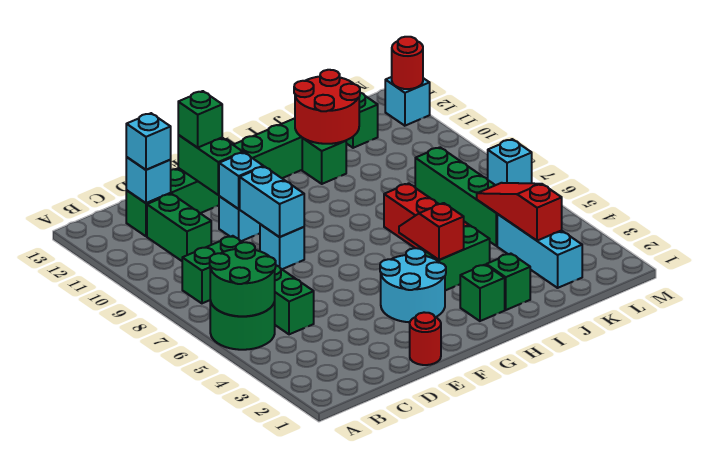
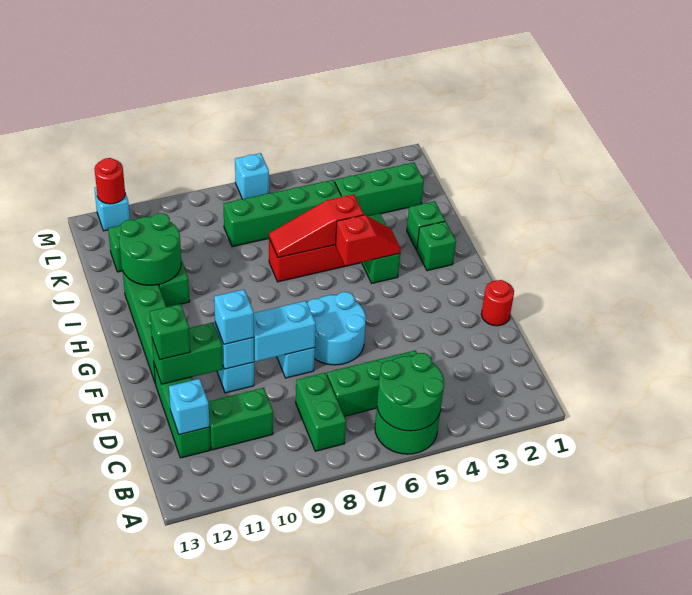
cyan brick C12 level 3 -> cyan brick E10 level 3
cyan round brick F3:G4 level 1 -> cyan round brick E6:F7 level 1
red slope H4:H5 level 2 top 4 -> red slope H4:H5 level 2 top 5
red round brick I11:J12 level 2 -> green round brick I11:J12 level 2
cyan brick K2:K4 level 1 -> green brick K2:K4 level 1
red slope K3:K5 level 2 top 3 -> red slope I5:I7 level 2 top 5

